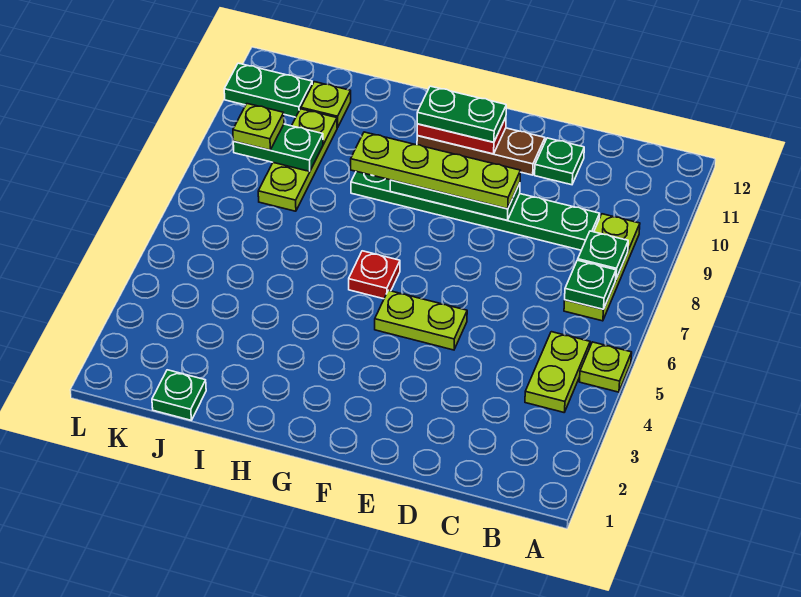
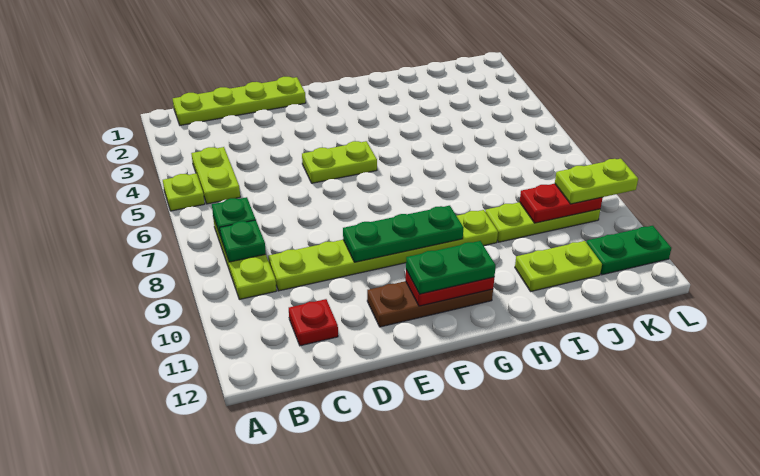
green plate C9:H9 level 1 -> lime plate C9:H9 level 1
green plate D11 level 1 -> none
lime plate E9:H9 level 3 -> lime plate B1:E1 level 1
red plate G6 level 1 -> red plate C11 level 1
green plate J1 level 1 -> none
lime plate J8:J10 level 1 -> lime plate I9:K9 level 1
green plate J9:K9 level 2 -> red plate J9:K9 level 2
lime plate J11 level 1 -> lime plate I11:J11 level 1
lime plate K9 level 3 -> lime plate K9:L9 level 3

